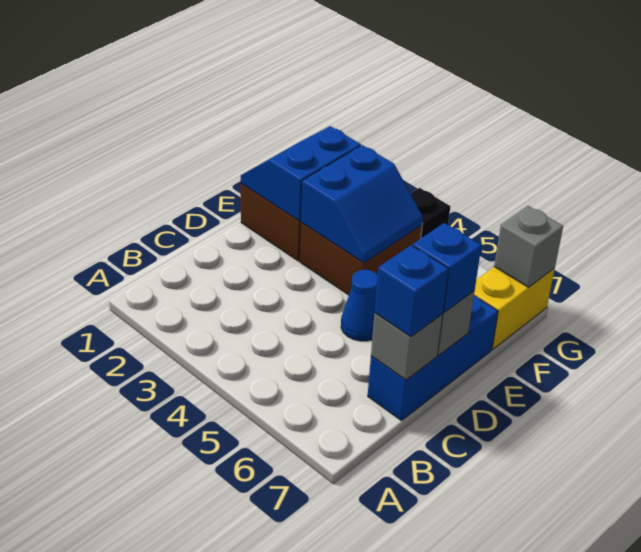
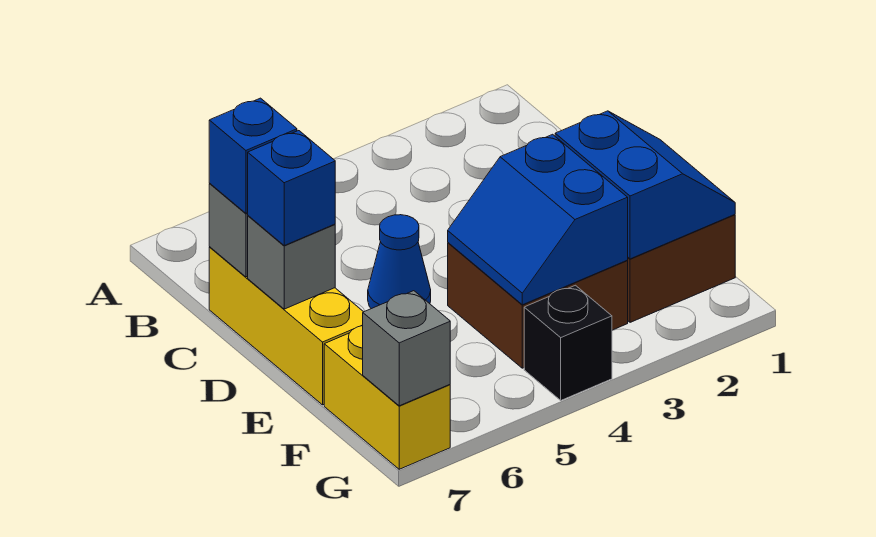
blue brick C7:E7 level 1 -> yellow brick C7:E7 level 1

